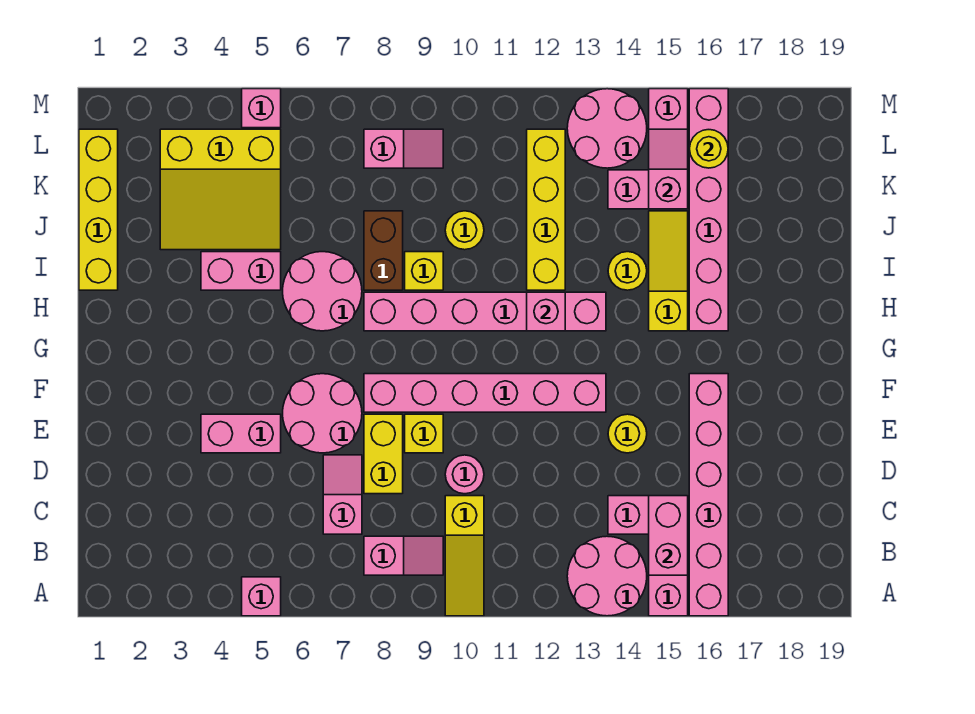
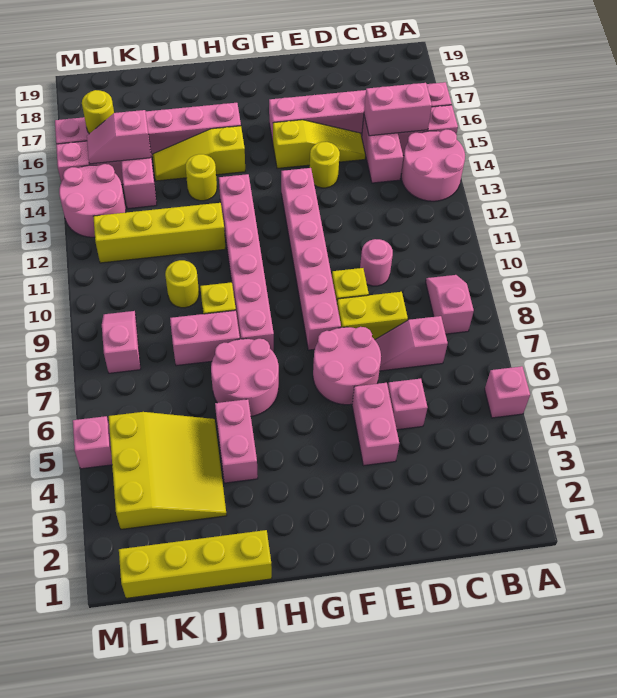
yellow slope A10:C10 level 1 top C -> yellow slope D15:F15 level 1 top F
pink brick H12 level 2 -> pink brick D5 level 1
brown brick I8:J8 level 1 -> pink brick I8:J8 level 1

